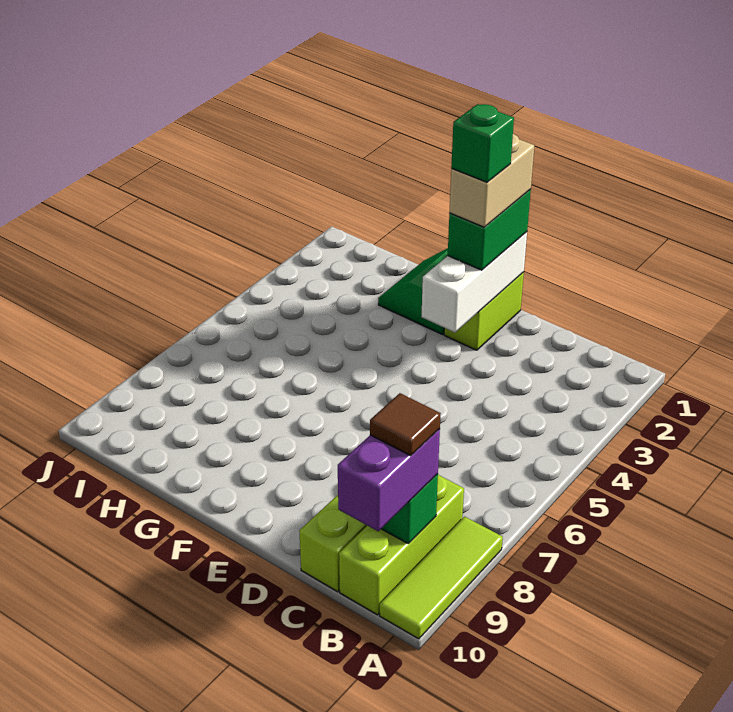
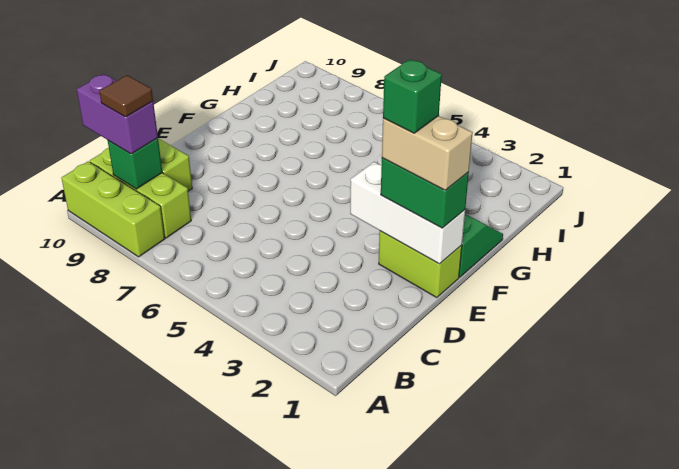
lime tile A8:A10 level 1 -> lime brick A8:A10 level 1

